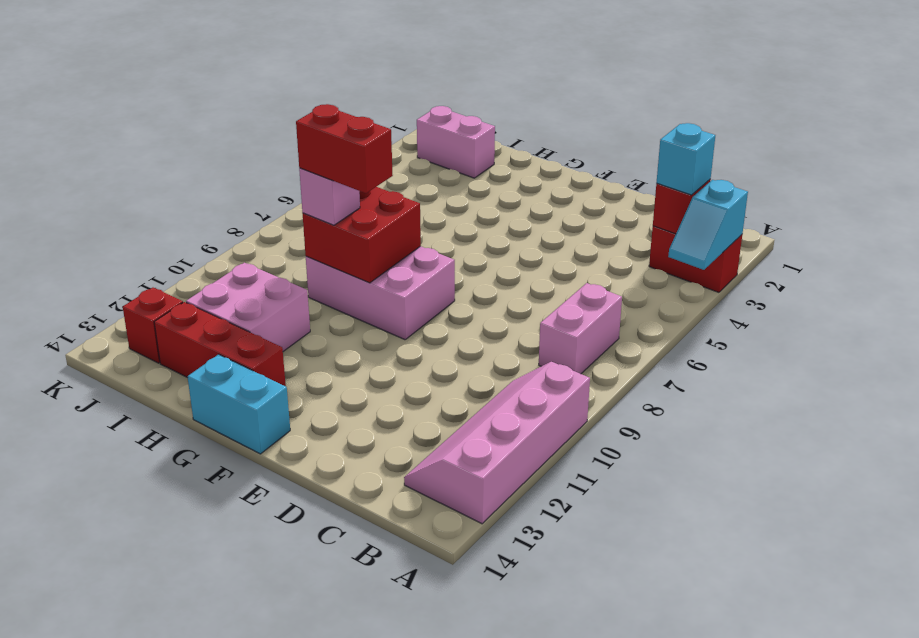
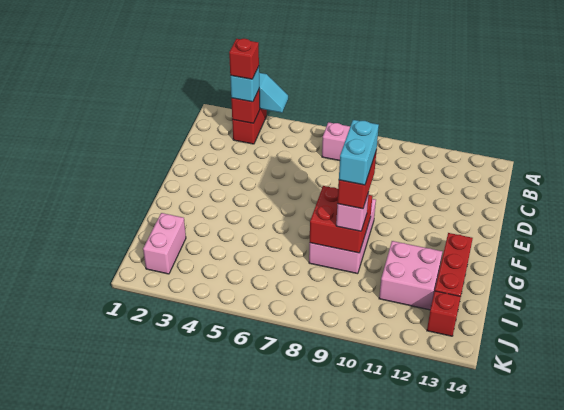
pink slope A10:B13 level 1 top A -> none
none -> red brick B3 level 4
cyan brick F14:G14 level 1 -> cyan brick G9:H9 level 5

